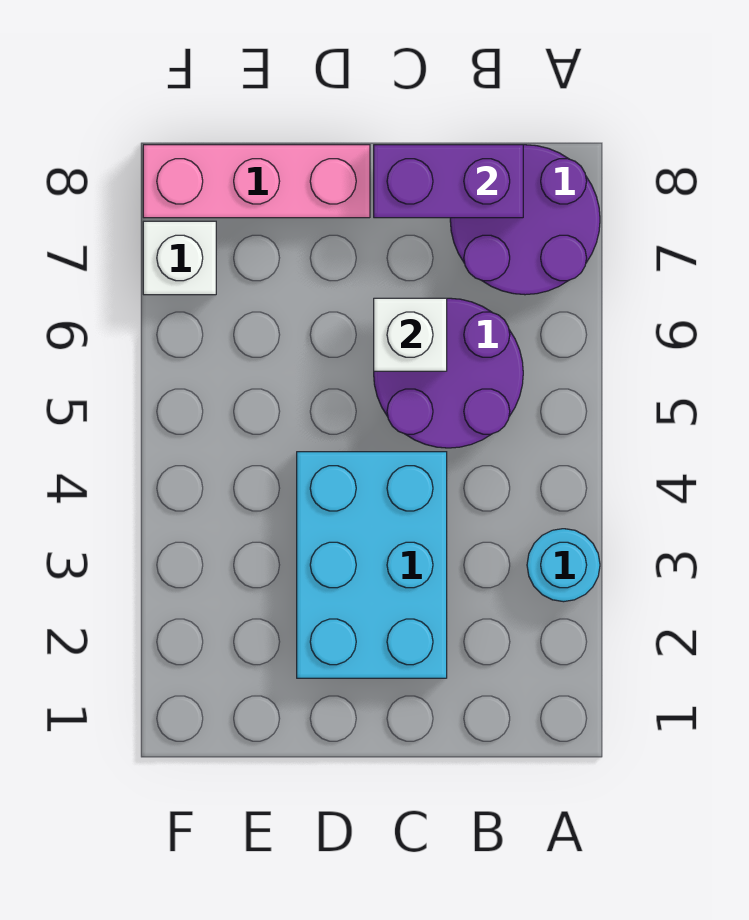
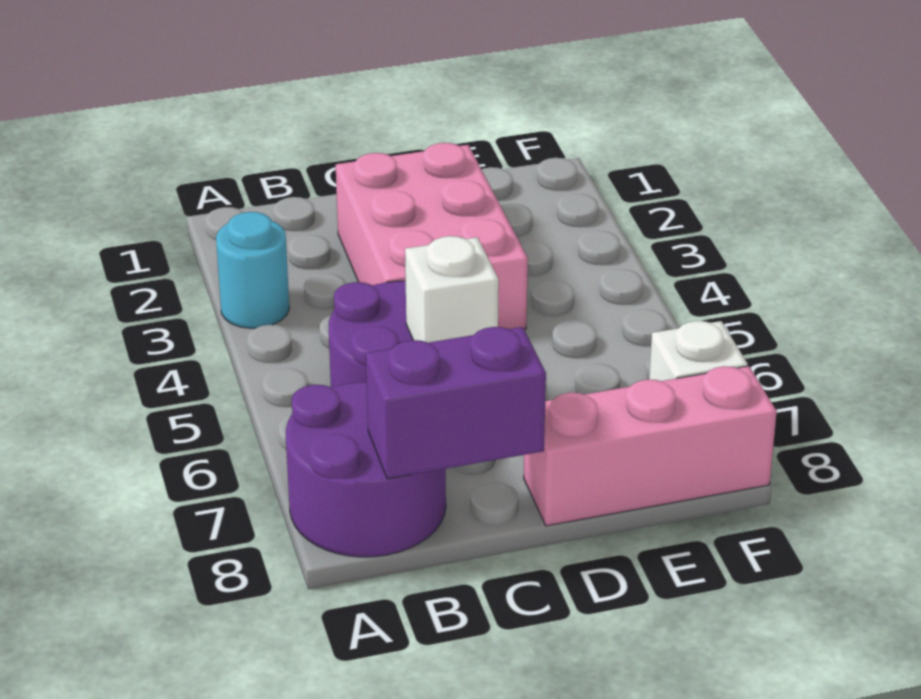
cyan brick C2:D4 level 1 -> pink brick C2:D4 level 1

